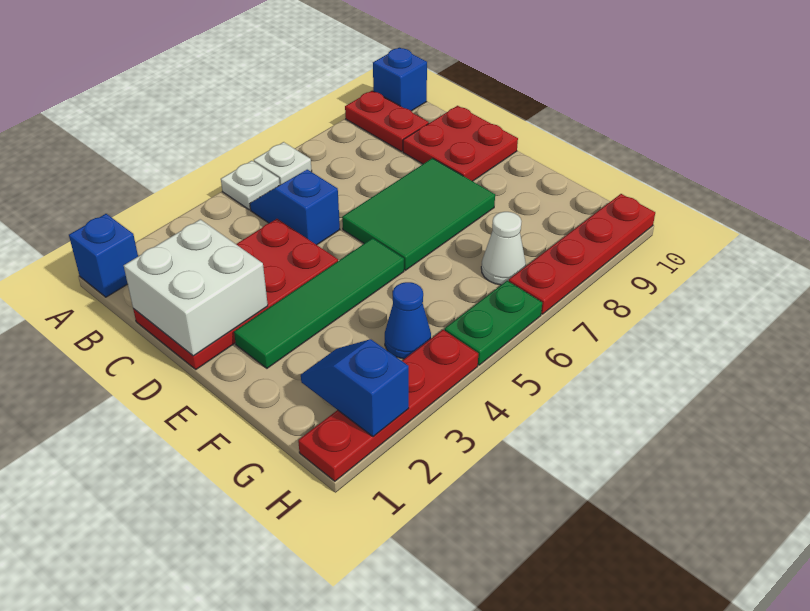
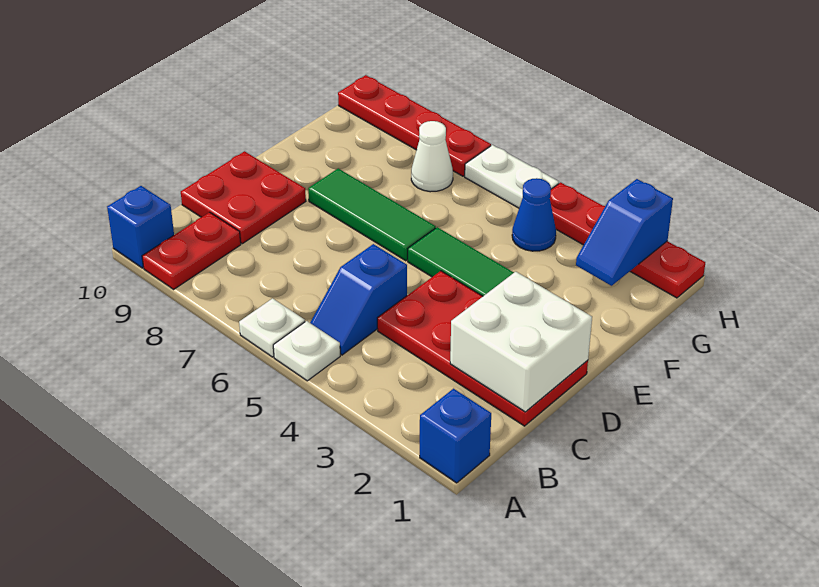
green tile D6:E8 level 1 -> green tile E6:E8 level 1
green plate H5:H6 level 1 -> white plate H5:H6 level 1

